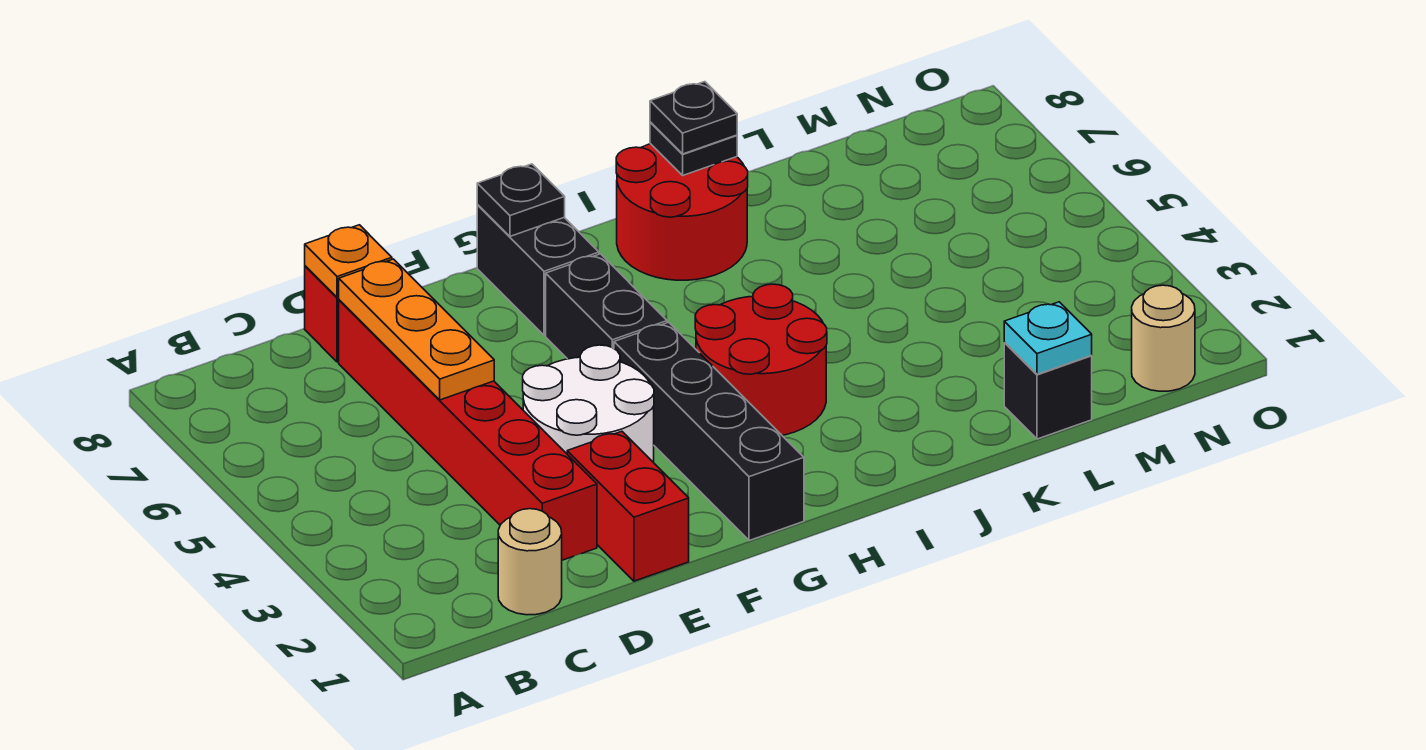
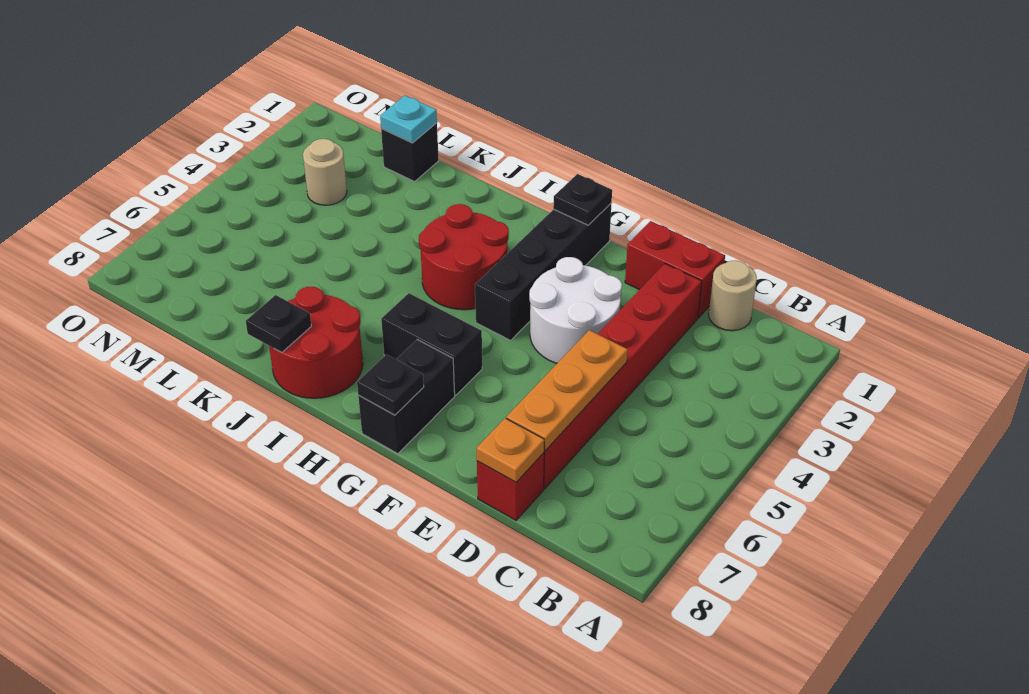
red brick E1:E2 level 1 -> red brick D1:E1 level 1
black brick G5:G6 level 1 -> black brick G6:H6 level 1
black plate J8 level 3 -> black plate G1 level 2
tan round brick N1 level 1 -> tan round brick M3 level 1

